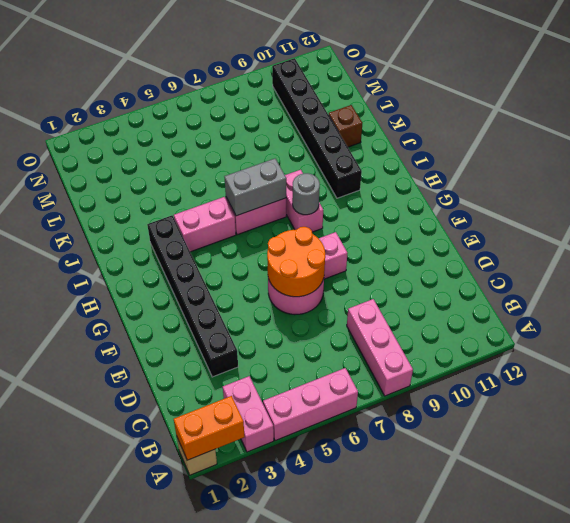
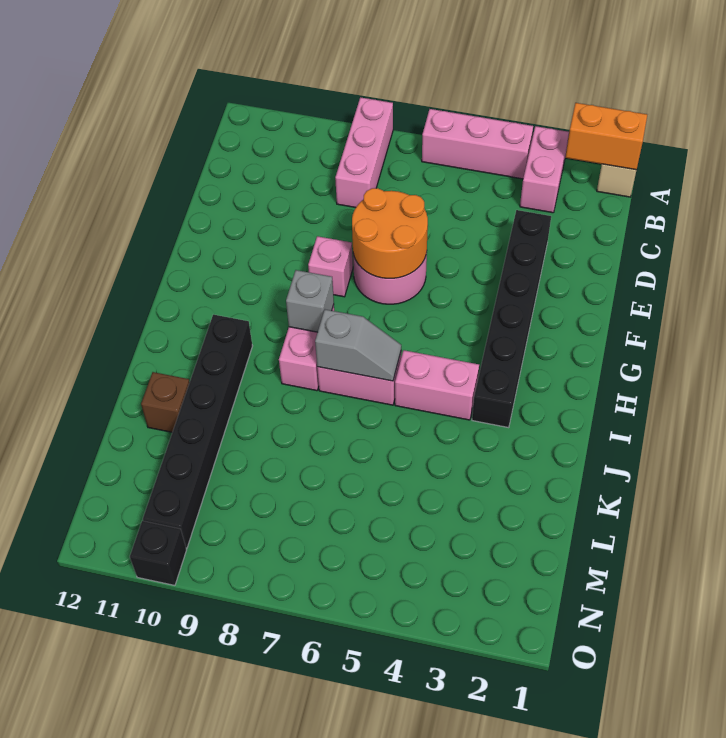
grey round brick H8 level 2 -> grey brick H8 level 2
grey brick I6:I7 level 2 -> grey slope I6:I7 level 2 top 7
none -> black brick O10 level 1

